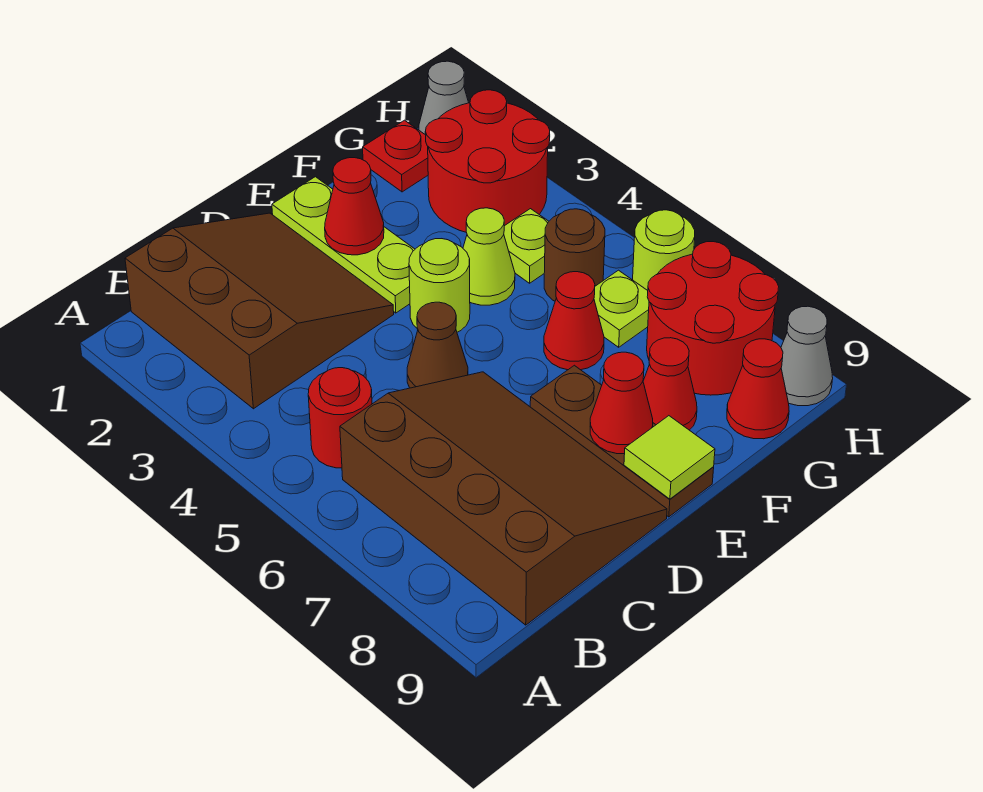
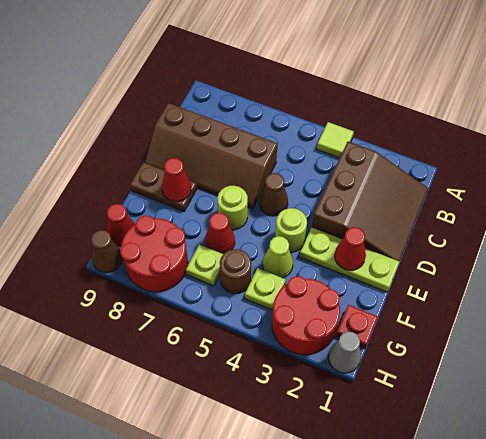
brown slope B1:D3 level 1 top B -> brown slope B1:D3 level 1 top 3
red round brick B5 level 1 -> none
brown slope B6:D9 level 1 top B -> brown slope C6:D9 level 1 top C
brown plate E7:E9 level 1 -> brown plate E8:E9 level 1
lime tile E9 level 2 -> lime tile A4 level 1
red cone F8 level 1 -> none
lime round brick H6 level 1 -> lime round brick E6 level 1
grey cone H9 level 1 -> brown cone H9 level 1

